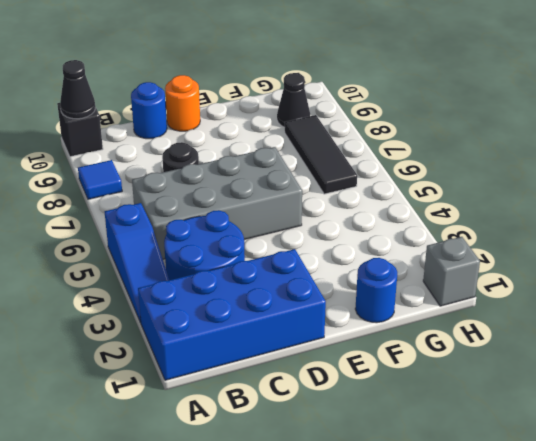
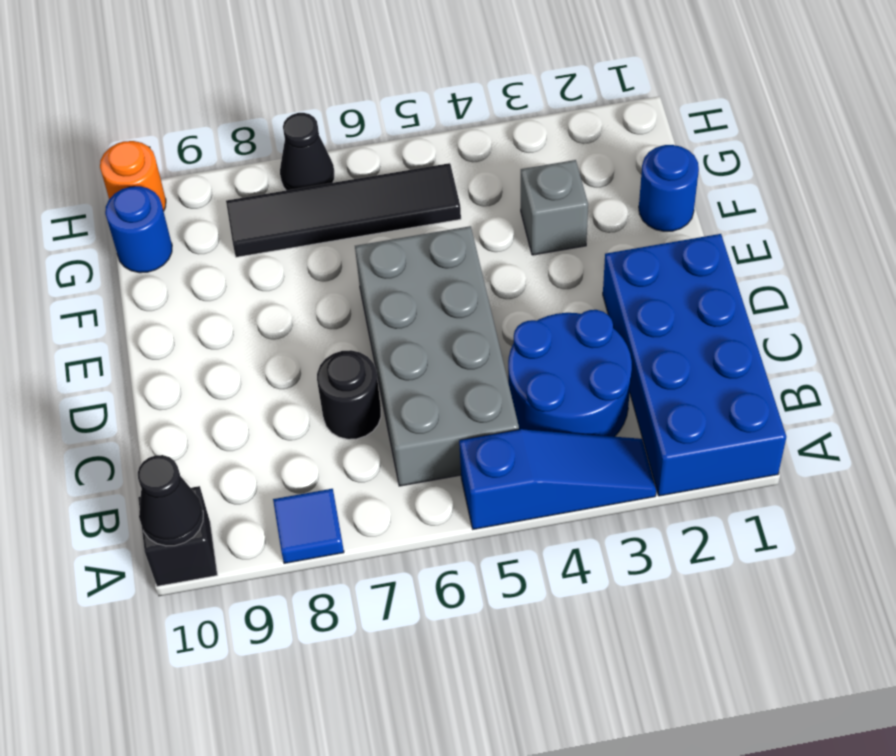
blue round brick C10 level 1 -> blue round brick G10 level 1
orange round brick D10 level 1 -> orange round brick H10 level 1
black tile G6:G8 level 1 -> black tile G5:G8 level 1
black cone G9 level 1 -> black cone H7 level 1
grey brick H1 level 1 -> grey brick F3 level 1

